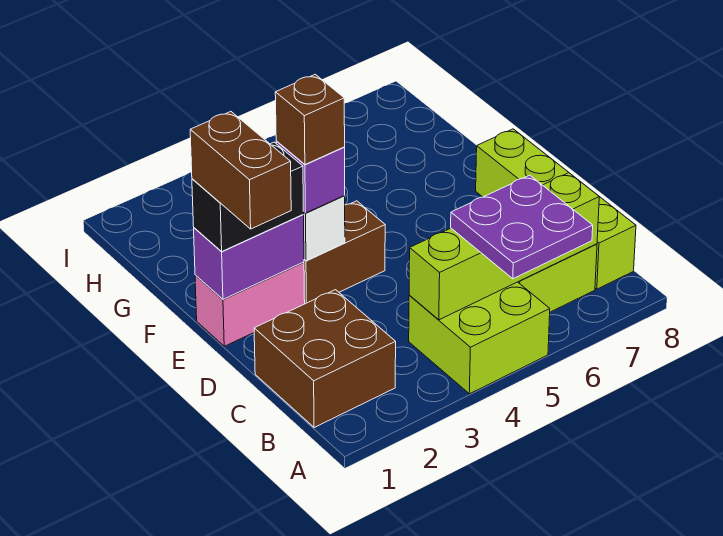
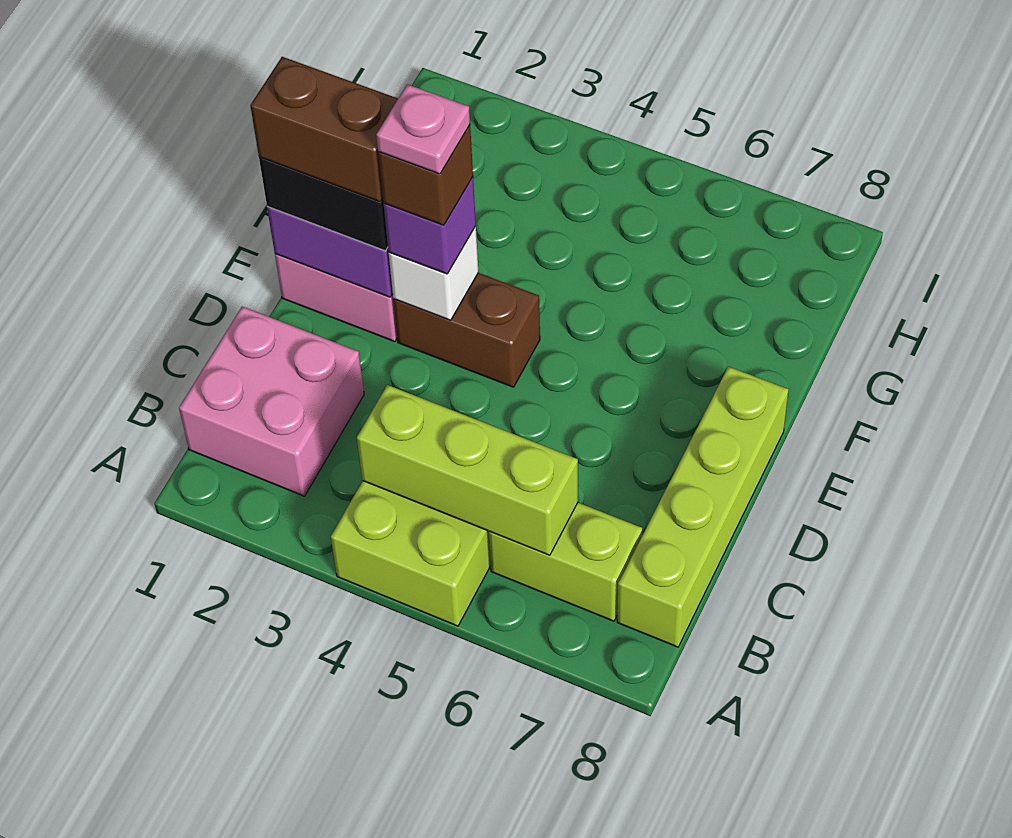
purple plate A5:B6 level 3 -> none
brown brick B1:C2 level 1 -> pink brick B1:C2 level 1
lime brick B4:B7 level 2 -> lime brick B4:B6 level 2
brown brick D1:E1 level 4 -> brown brick E1:E2 level 4
none -> pink plate E3 level 5

